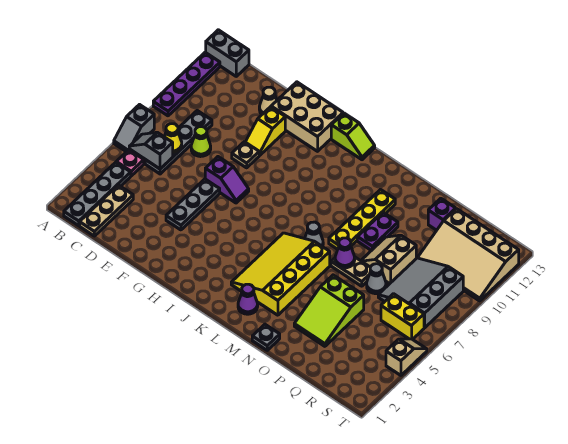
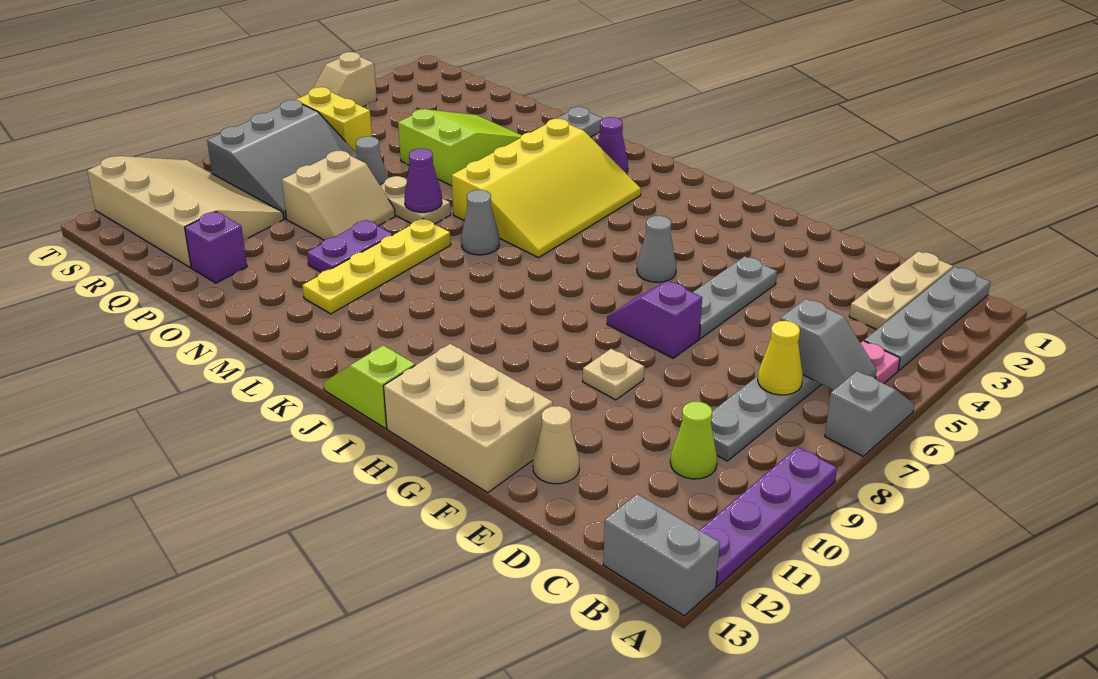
lime cone D8 level 1 -> lime cone C10 level 1
yellow slope F10:F11 level 1 top 11 -> none
none -> grey cone H5 level 1

